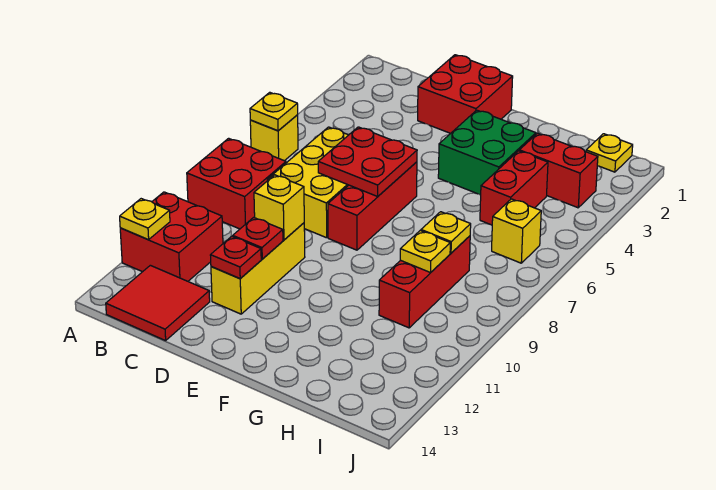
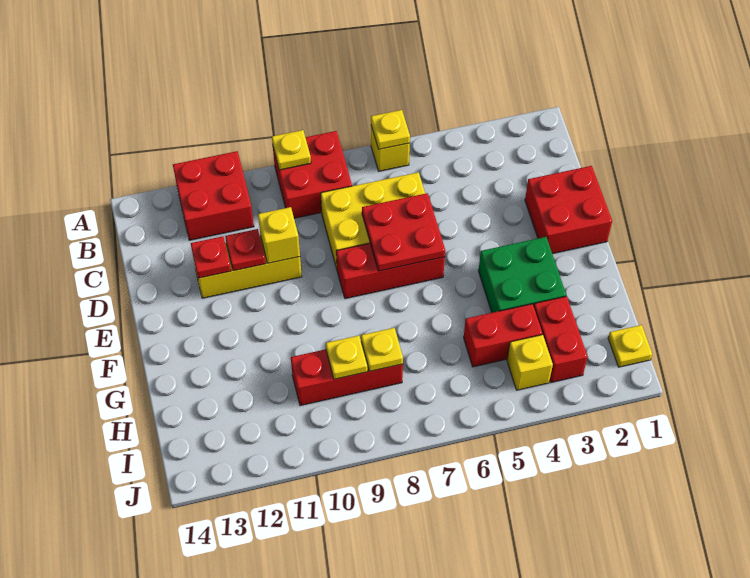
yellow plate A12 level 2 -> yellow plate A9 level 2
red tile B13:C14 level 1 -> none
yellow brick I6 level 1 -> yellow brick I4 level 1

